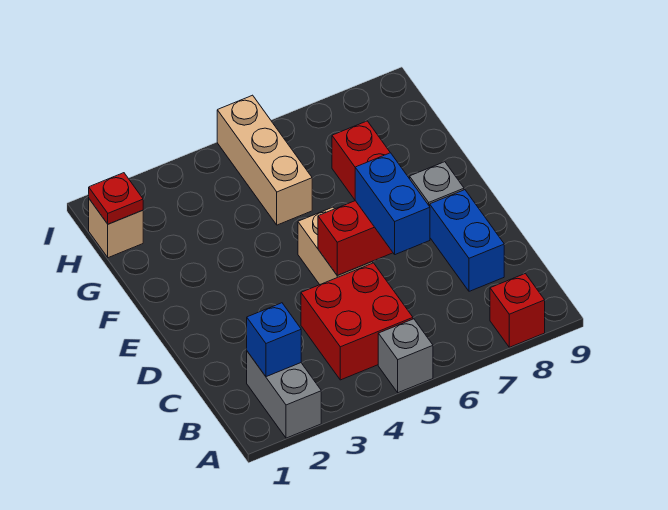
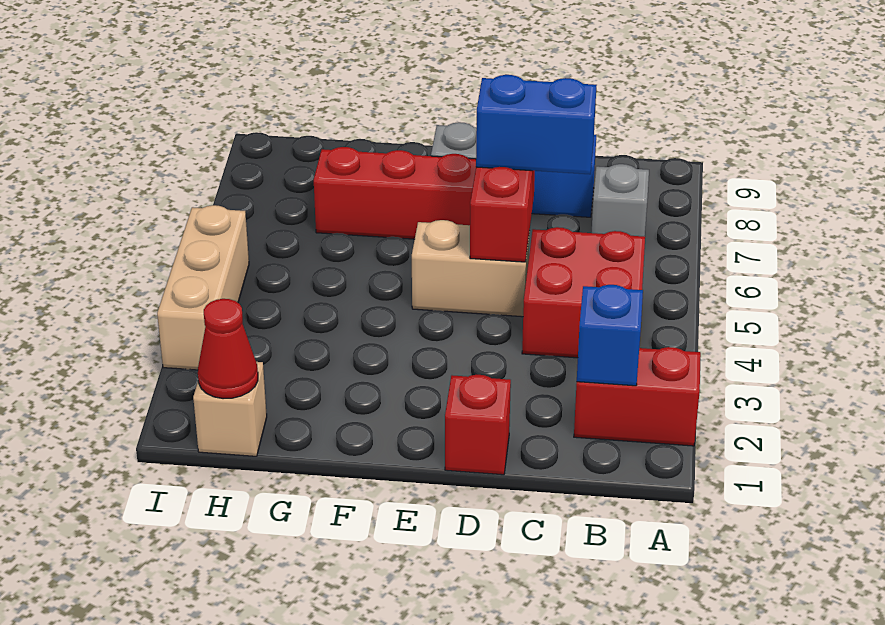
grey brick A2:B2 level 1 -> red brick A2:B2 level 1
grey brick A5 level 1 -> grey brick B7 level 1
red brick A8 level 1 -> red brick D1 level 1
tan brick G5:I5 level 1 -> tan brick I3:I5 level 1
red plate H1 level 2 -> red cone H1 level 2

